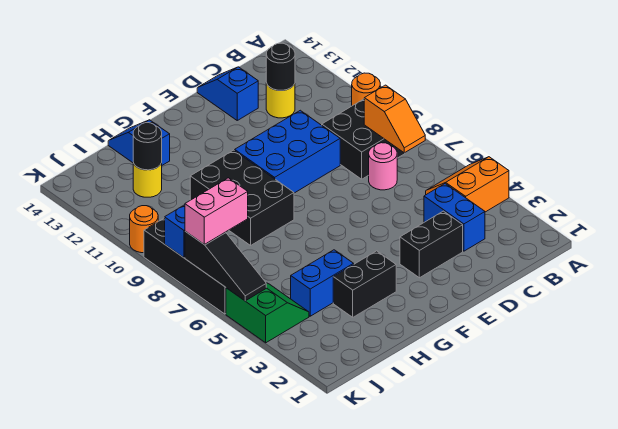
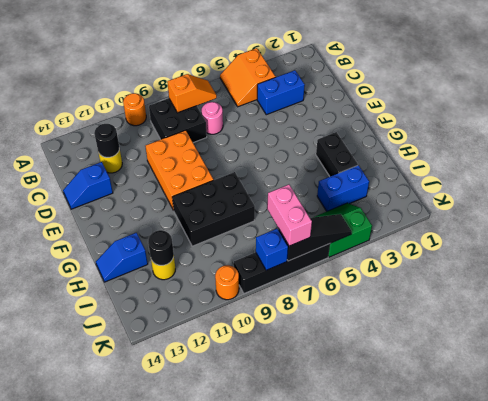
black brick D3:E3 level 1 -> none
blue brick D9:F10 level 1 -> orange brick D9:F10 level 1
blue brick H4:I4 level 1 -> blue brick I3:I4 level 1

